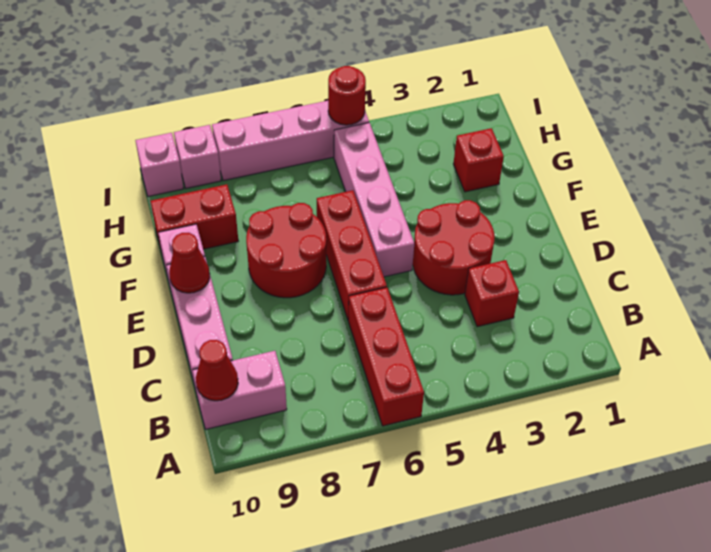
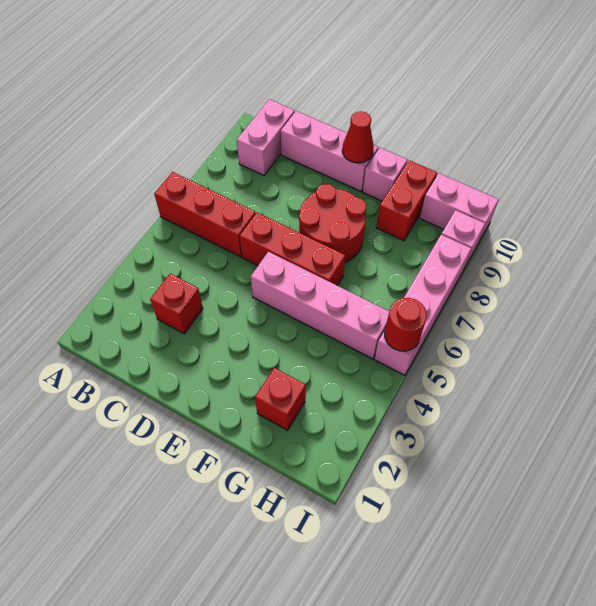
red cone B10 level 2 -> none
red round brick D3:E4 level 1 -> none
pink brick I10 level 1 -> pink brick H10:I10 level 1

